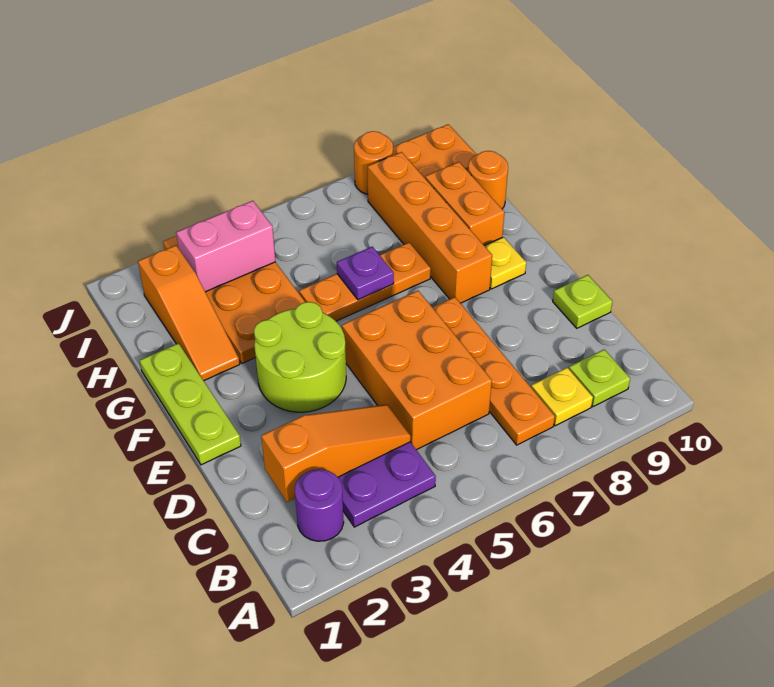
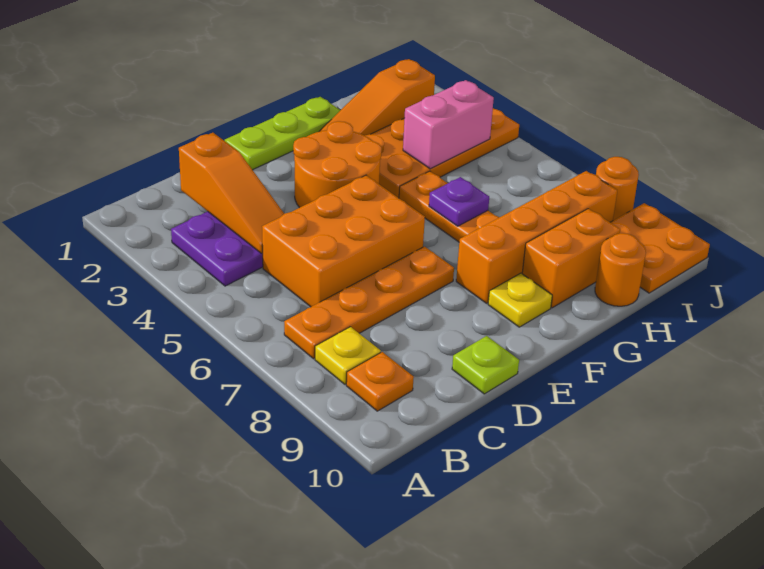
purple round brick B2 level 1 -> none
lime plate B9 level 1 -> orange plate B9 level 1
lime round brick E3:F4 level 1 -> orange round brick E3:F4 level 1
pink brick I3:I4 level 2 -> pink brick H4:I4 level 2

